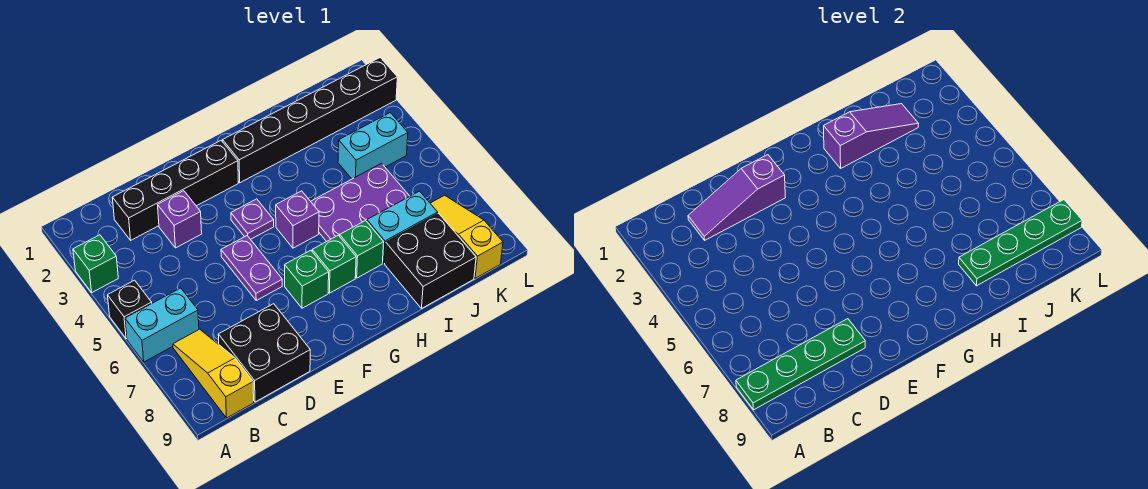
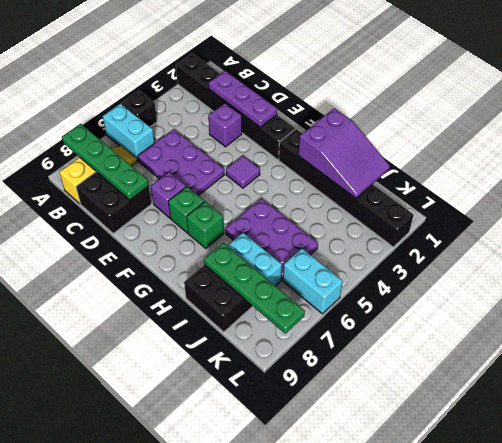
green brick A3 level 1 -> none
black brick C2:F2 level 1 -> black brick A2:F2 level 1
purple slope C2:E2 level 2 top E -> purple plate C2:E2 level 2
purple plate E5:E6 level 1 -> purple plate C5:E6 level 1
purple plate F4 level 1 -> purple tile F4 level 1
purple brick G5 level 1 -> purple brick E7 level 1
purple slope H2:J2 level 2 top H -> purple slope H1:J2 level 2 top H
green brick H7 level 1 -> none
cyan brick J4:K4 level 1 -> cyan brick K6:L6 level 1
yellow slope K7:K9 level 1 top 9 -> none

